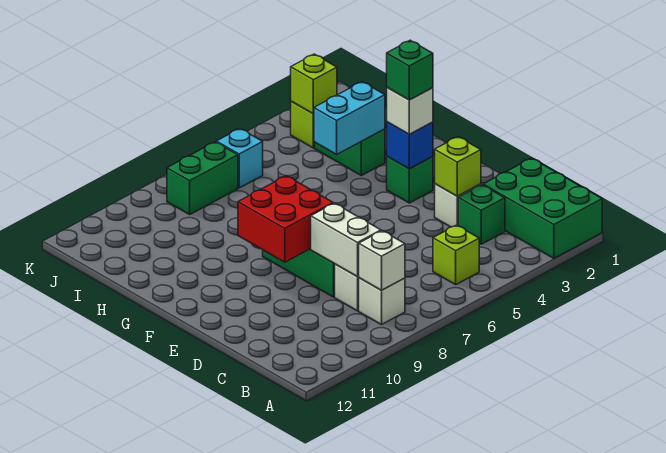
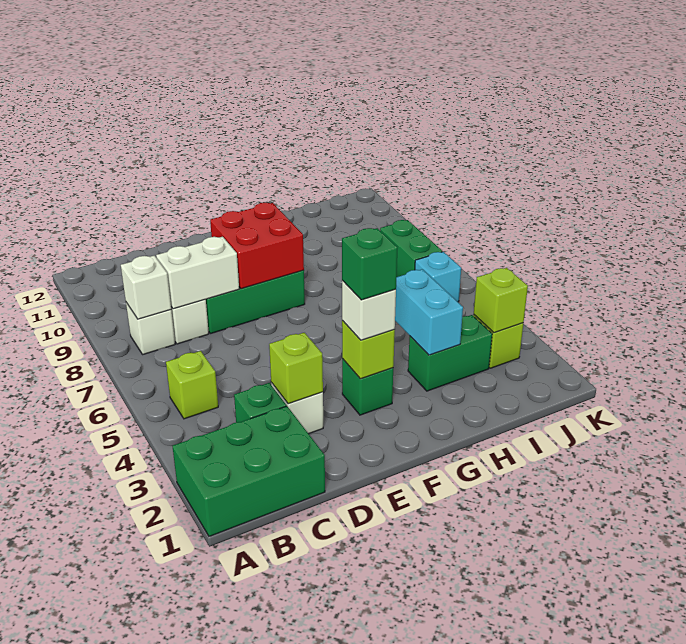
blue brick F3 level 2 -> lime brick F3 level 2

